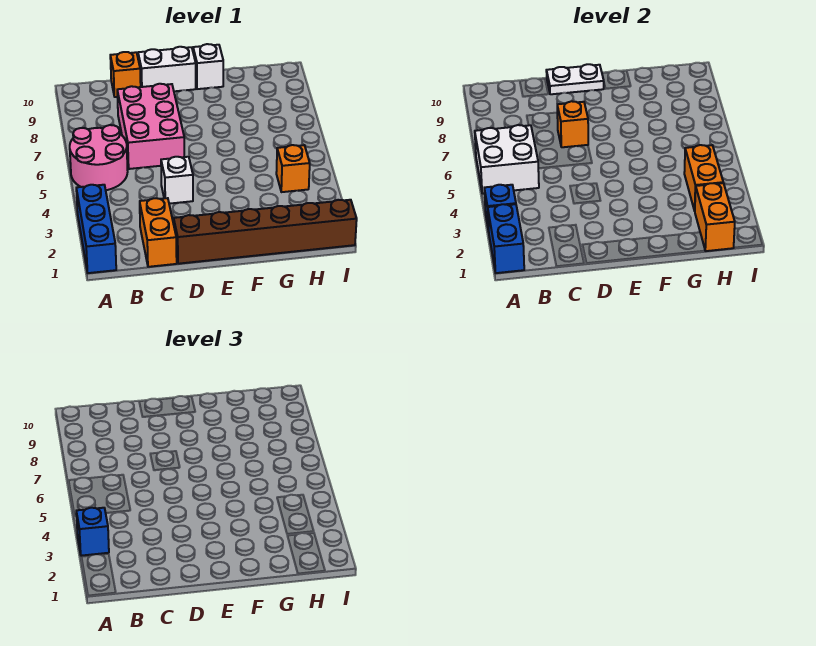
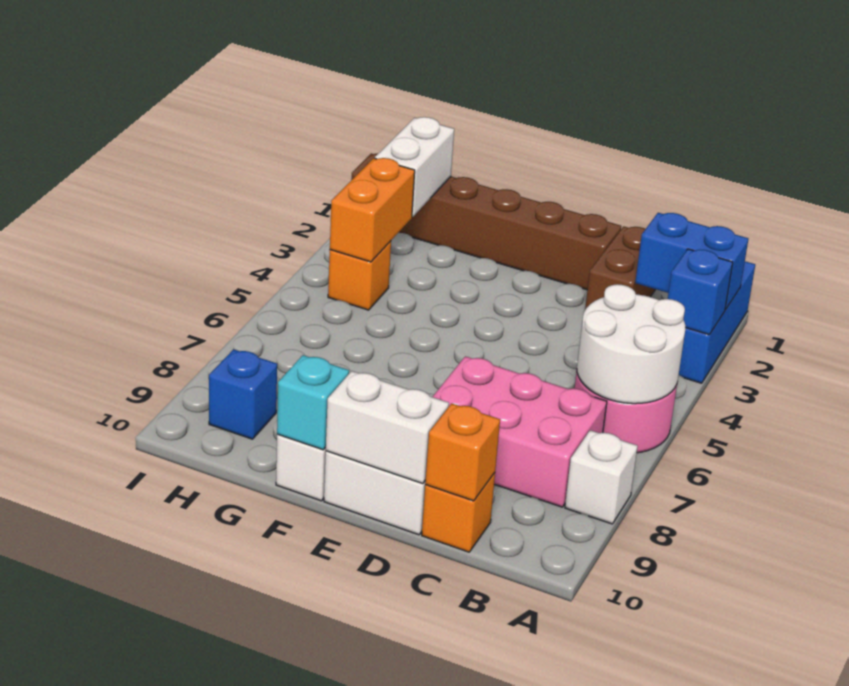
blue brick A1:A2 level 2 -> blue brick A2:B2 level 2
blue brick A3 level 3 -> blue brick H9 level 1
white brick A5:B6 level 2 -> white round brick A5:B6 level 2
orange brick C1:C2 level 1 -> brown brick C1:C2 level 1
pink brick C6:D8 level 1 -> pink brick B7:D8 level 1
white brick D4 level 1 -> white brick A8 level 1
orange brick D7 level 2 -> orange brick C10 level 2
white plate D10:E10 level 2 -> white brick D10:E10 level 2
none -> cyan brick F10 level 2
orange brick H1:H2 level 2 -> white brick H1:H2 level 2

